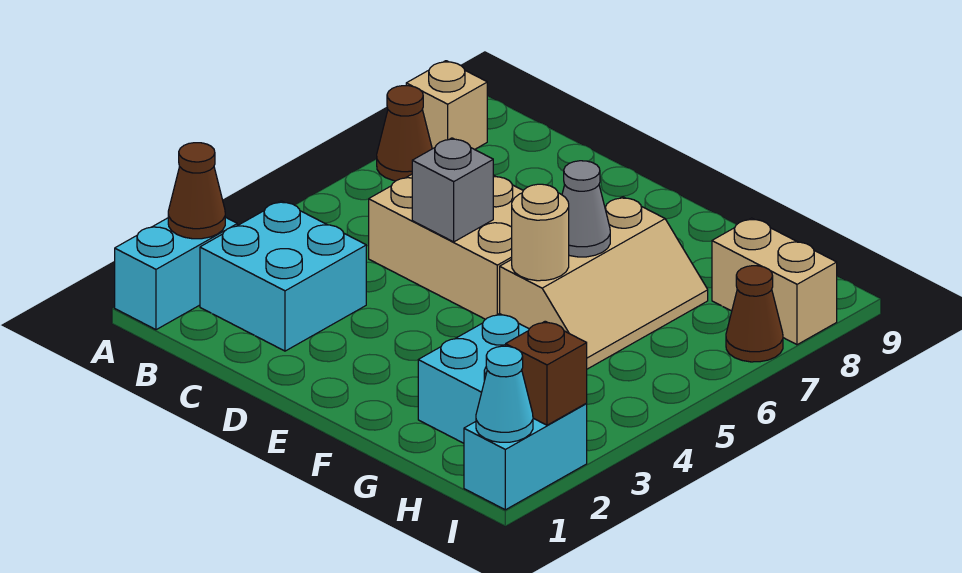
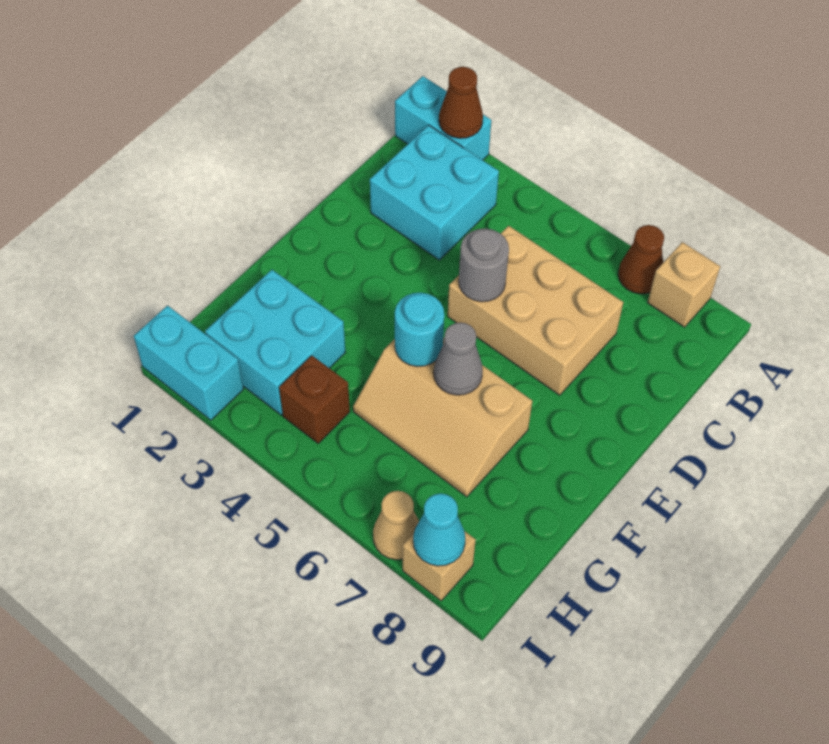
tan brick C5:E6 level 1 -> tan brick C5:D7 level 1
grey brick D5 level 2 -> grey round brick D5 level 2
tan round brick F5 level 2 -> cyan round brick F5 level 2
tan brick H8:I8 level 1 -> tan brick I8 level 1
cyan cone I1 level 2 -> cyan cone I8 level 2
brown brick I2 level 2 -> brown brick H4 level 1
brown cone I7 level 1 -> tan cone I7 level 1

